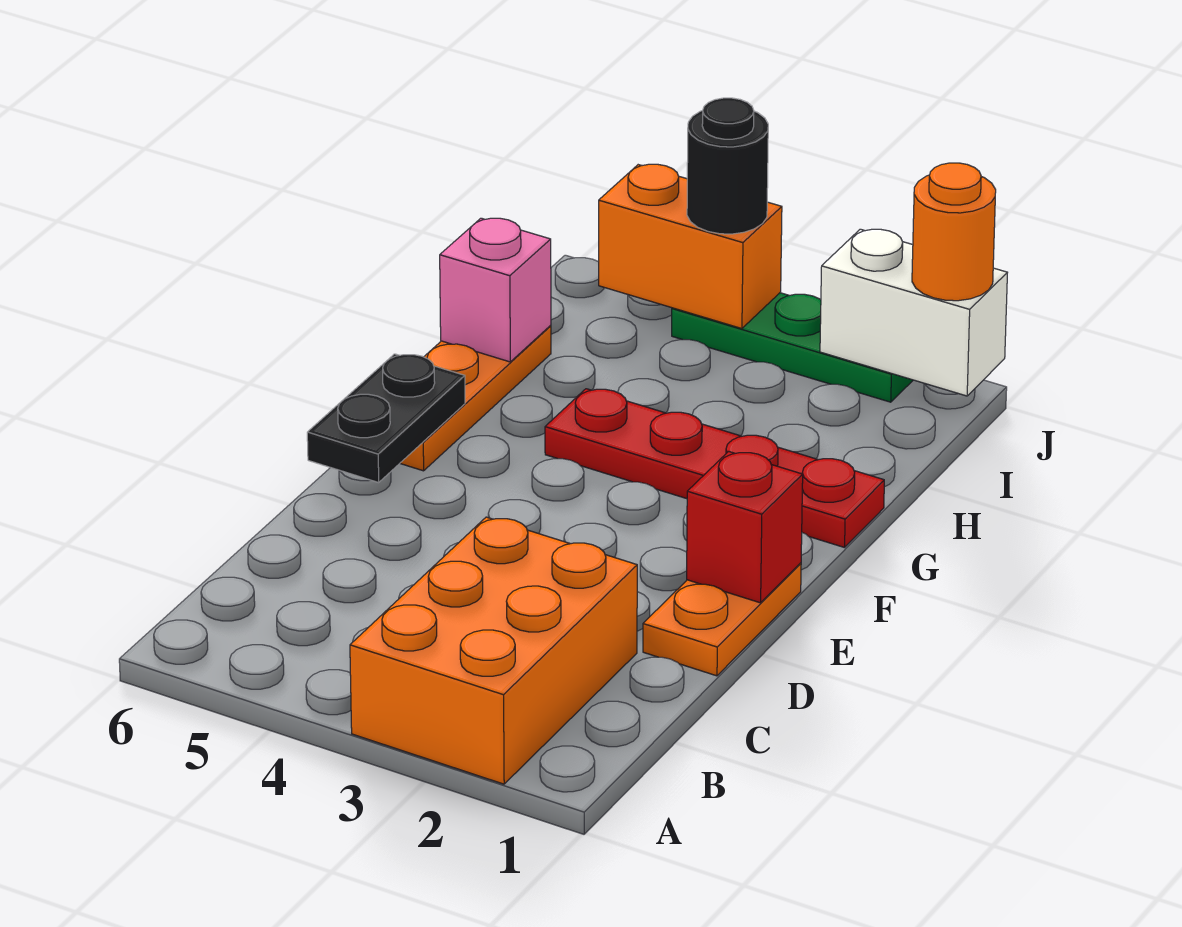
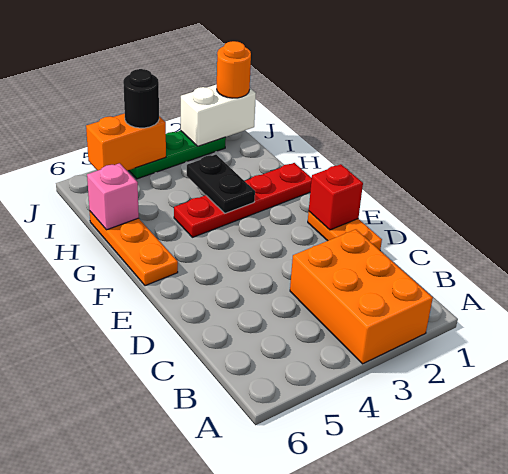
black plate E6:F6 level 2 -> black plate G3:H3 level 2

